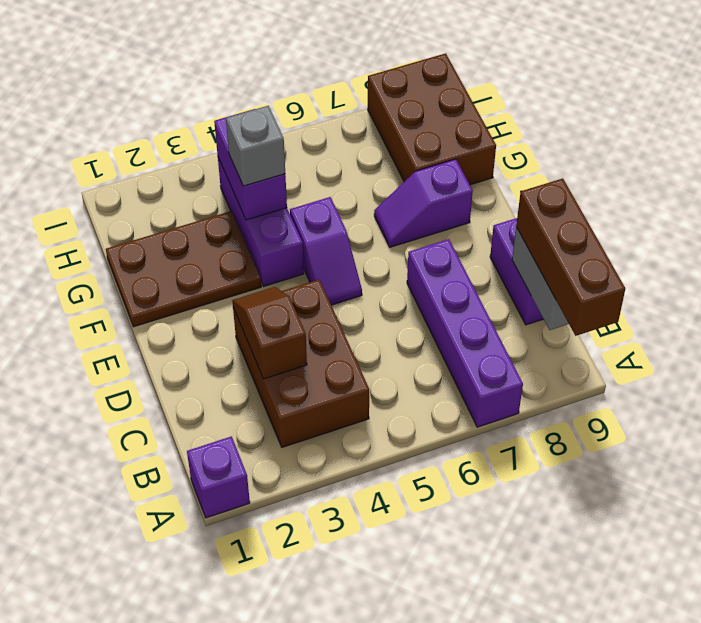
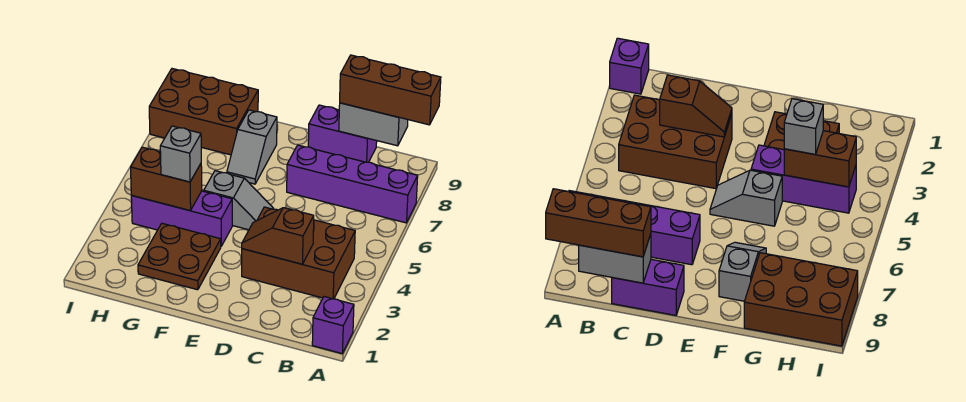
purple slope E5:F5 level 1 top F -> grey slope E5:F5 level 1 top F
brown plate F1:G3 level 1 -> brown plate F2:G3 level 1
purple slope F7:F8 level 1 top 8 -> grey slope F7:F8 level 1 top 8
purple brick G4:H4 level 2 -> brown brick G4:H4 level 2

